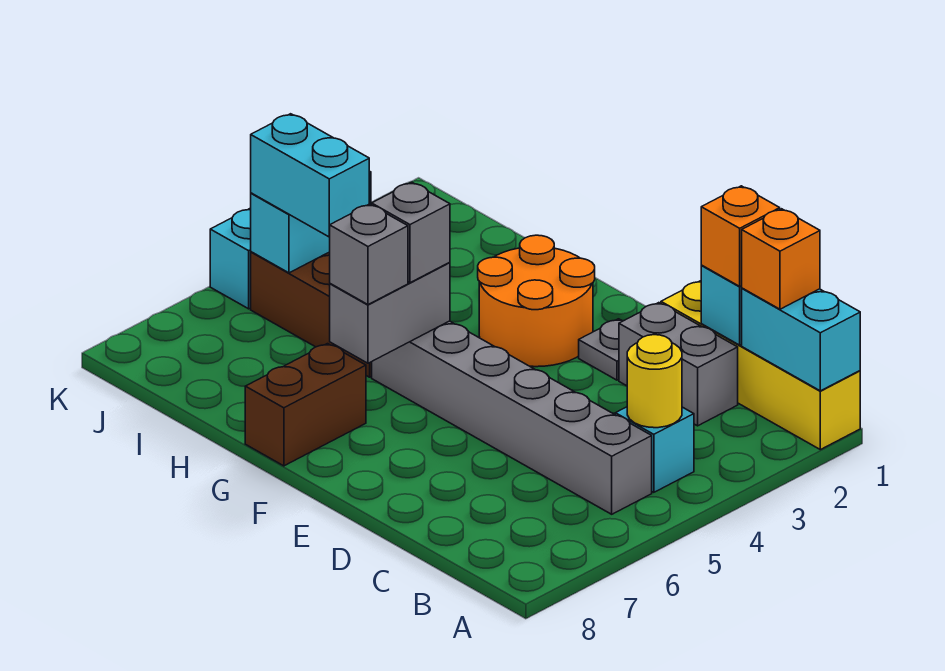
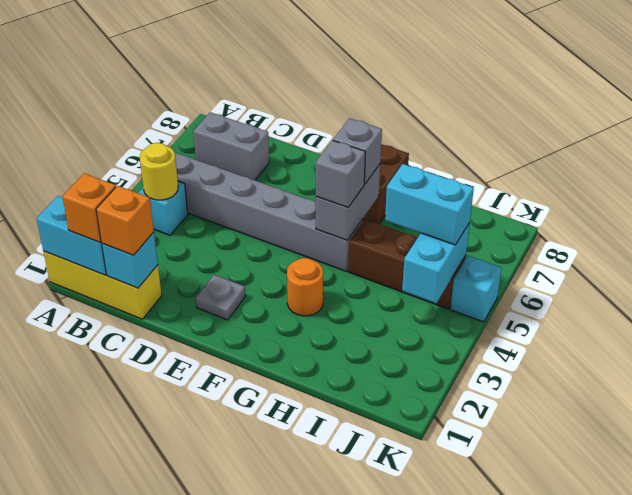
yellow brick A1:D1 level 1 -> yellow brick A1:C1 level 1
grey brick C2:D2 level 1 -> grey brick B7:C7 level 1
orange round brick F2:G3 level 1 -> orange round brick G3 level 1

